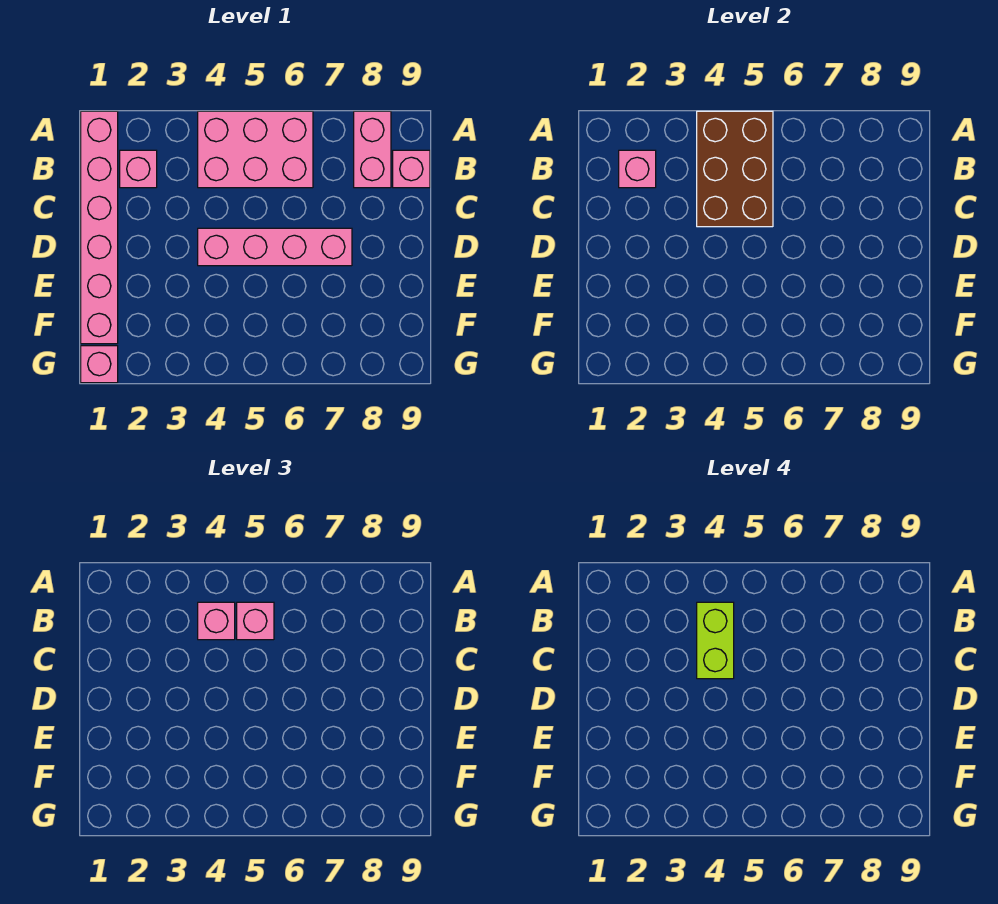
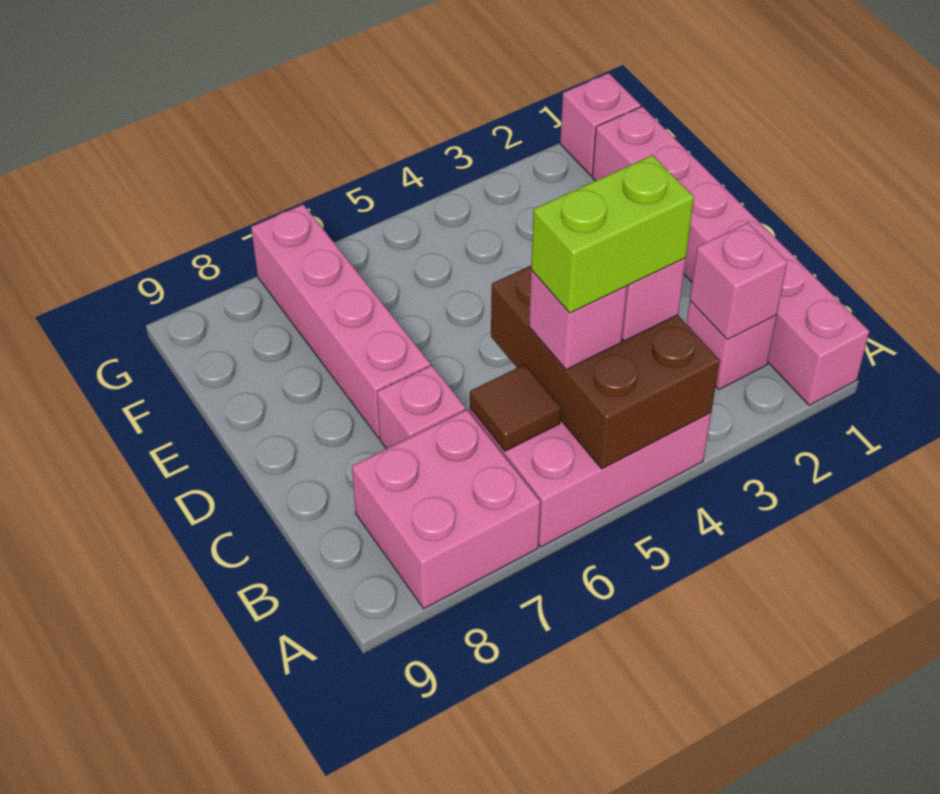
pink brick A8:B8 level 1 -> pink brick A7:B8 level 1
lime brick B4:C4 level 4 -> lime brick B4:B5 level 4
none -> brown tile B6 level 2
pink brick B9 level 1 -> pink brick C7 level 1
pink brick D4:D7 level 1 -> pink brick D7:G7 level 1

